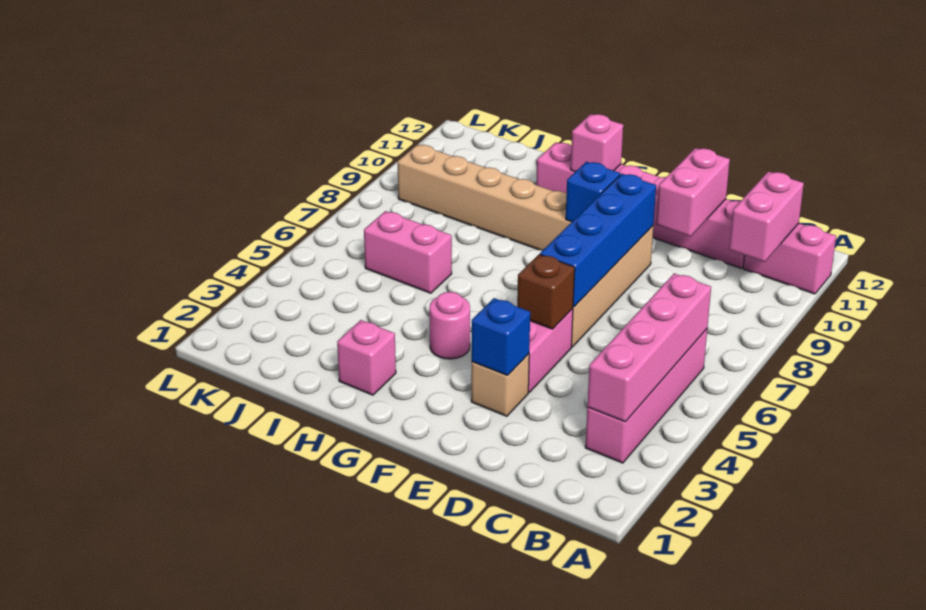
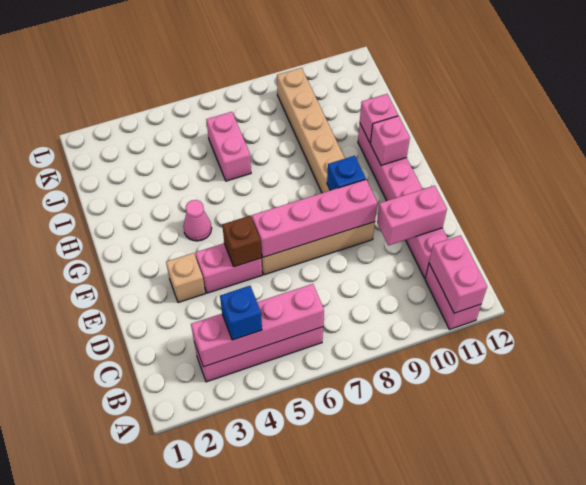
pink brick B10:B11 level 2 -> pink brick A11:B11 level 2
blue brick E3 level 2 -> blue brick B4 level 3
blue brick E6:E9 level 2 -> pink brick E6:E9 level 2
pink round brick G4 level 1 -> pink cone G4 level 1
pink brick H2 level 1 -> pink brick H11 level 2

